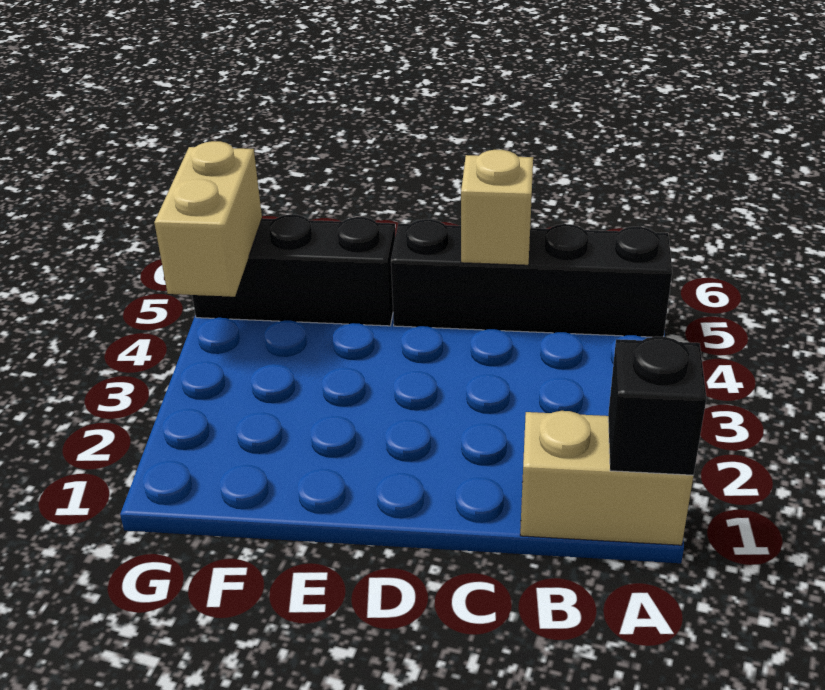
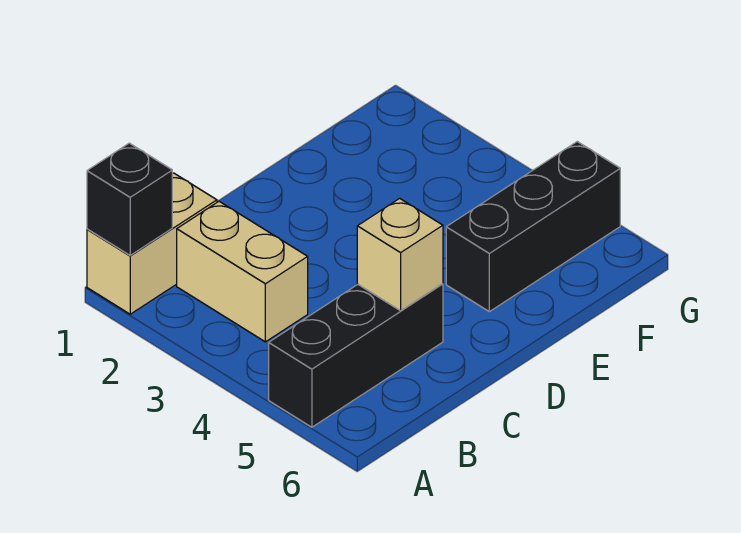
black brick A5:D5 level 1 -> black brick A5:C5 level 1
tan brick G4:G5 level 2 -> tan brick B2:B3 level 1

